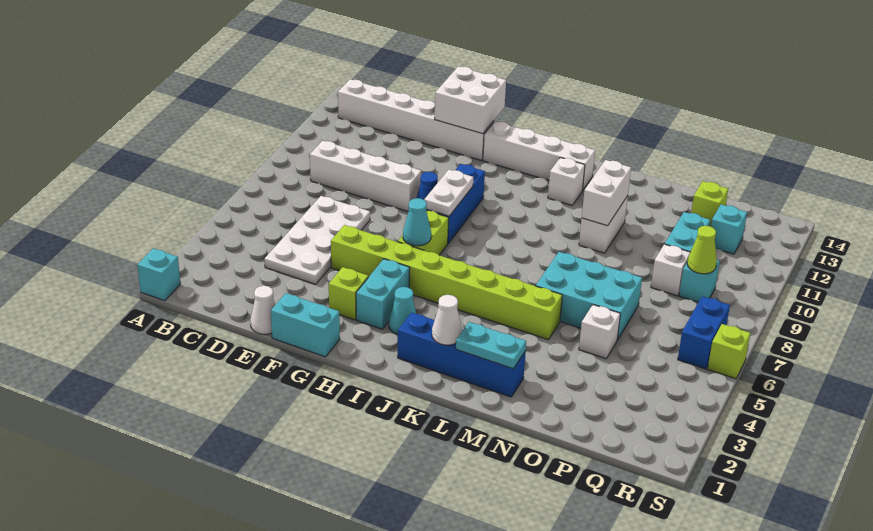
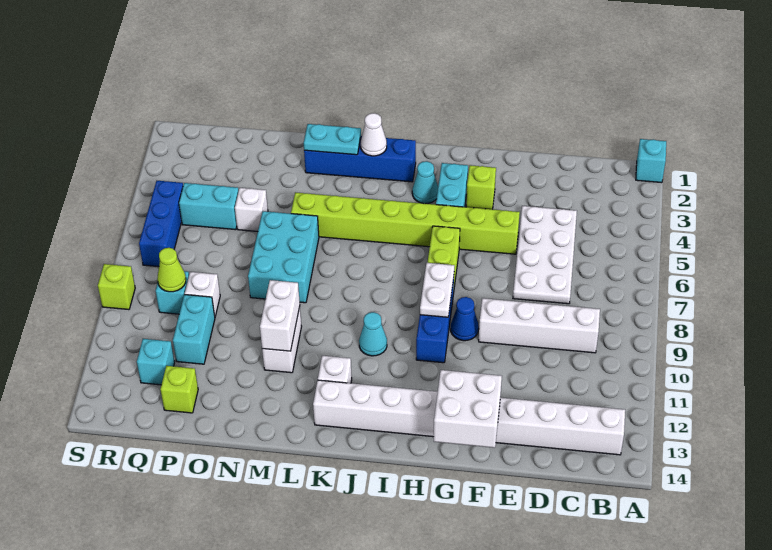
white cone E1 level 1 -> none
cyan brick F1:G1 level 1 -> cyan brick P5:Q5 level 1
cyan cone H6 level 2 -> cyan cone J10 level 1
cyan brick M6:O7 level 1 -> cyan brick M6:N8 level 1
blue brick R6:R7 level 1 -> blue brick R5:R7 level 1
lime brick S6 level 1 -> lime brick S9 level 1

